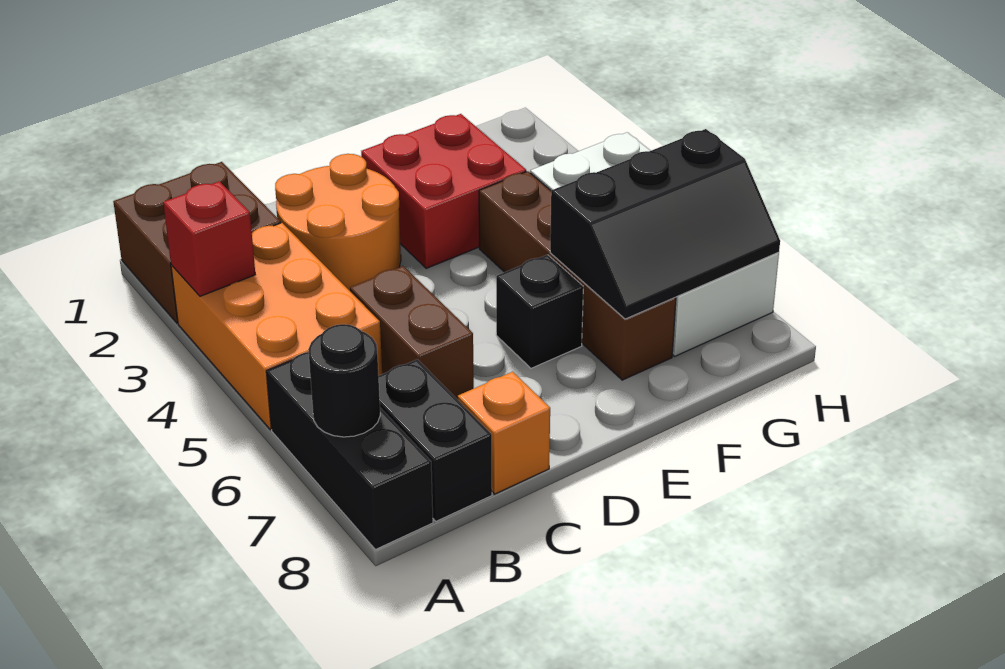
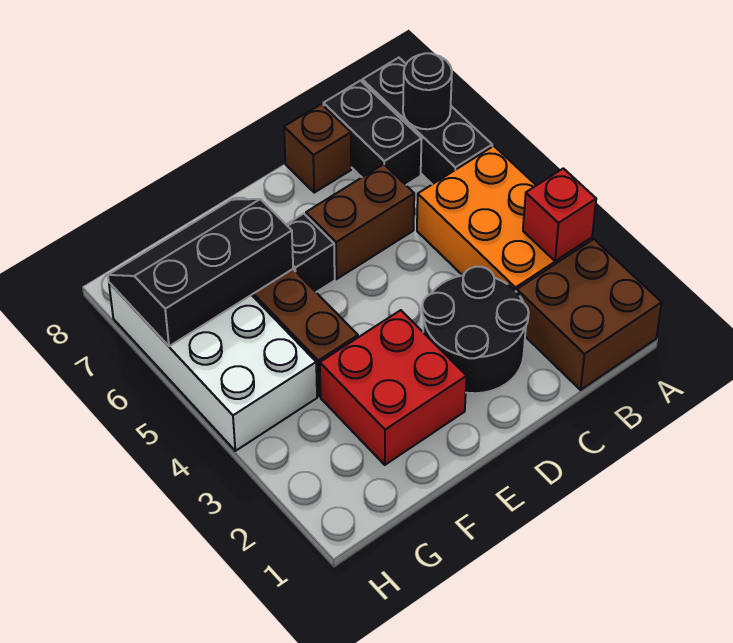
orange round brick C2:D3 level 1 -> black round brick C2:D3 level 1
brown brick C5:C6 level 1 -> brown brick C6:D6 level 1
orange brick C8 level 1 -> brown brick C8 level 1

